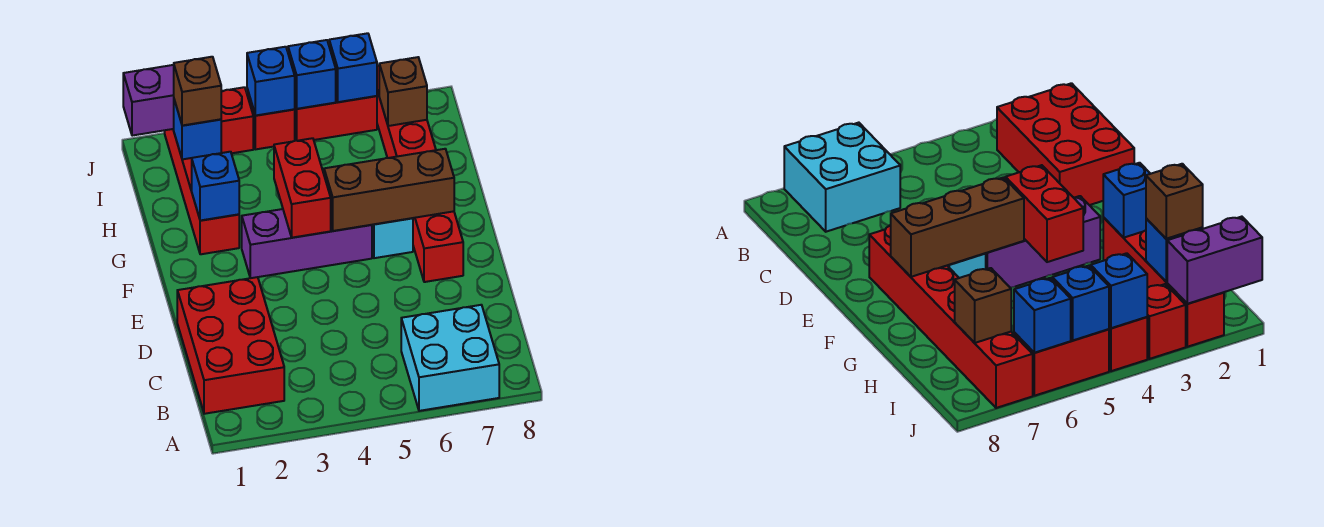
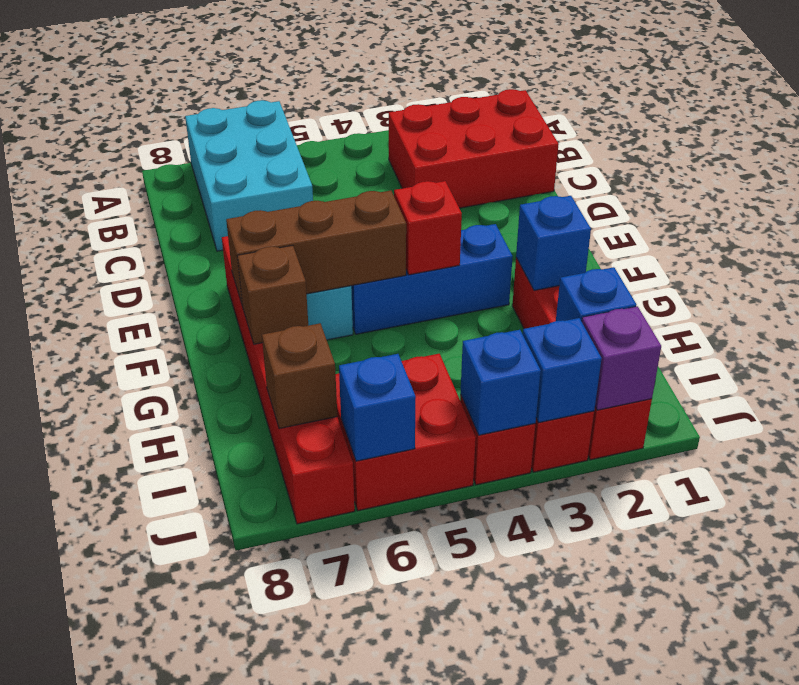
cyan brick A6:B7 level 1 -> cyan brick A6:C7 level 1
red brick B1:D2 level 1 -> red brick B1:C3 level 1
purple brick F3:F5 level 1 -> blue brick F3:F5 level 1
red brick F4:G4 level 2 -> red brick F4 level 2
brown brick I2 level 3 -> brown brick G7 level 2
purple brick J1:J2 level 2 -> purple brick J2 level 2
red brick J5:J6 level 1 -> red brick I5:J6 level 1
blue brick J5 level 2 -> blue brick J3 level 2

